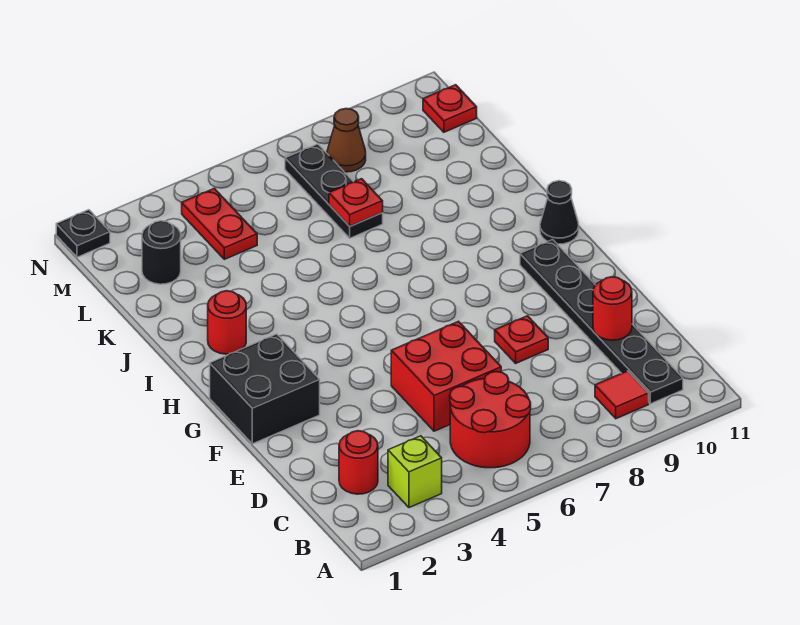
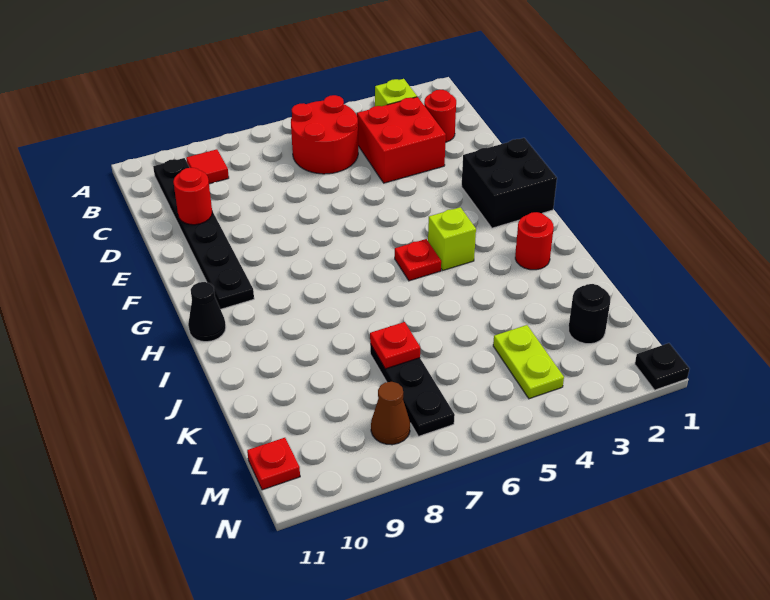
red brick D5:E6 level 1 -> red brick C3:D4 level 1
red plate E8 level 1 -> red plate H5 level 1
none -> lime brick H4 level 1
red plate L4:M4 level 1 -> lime plate L4:M4 level 1

